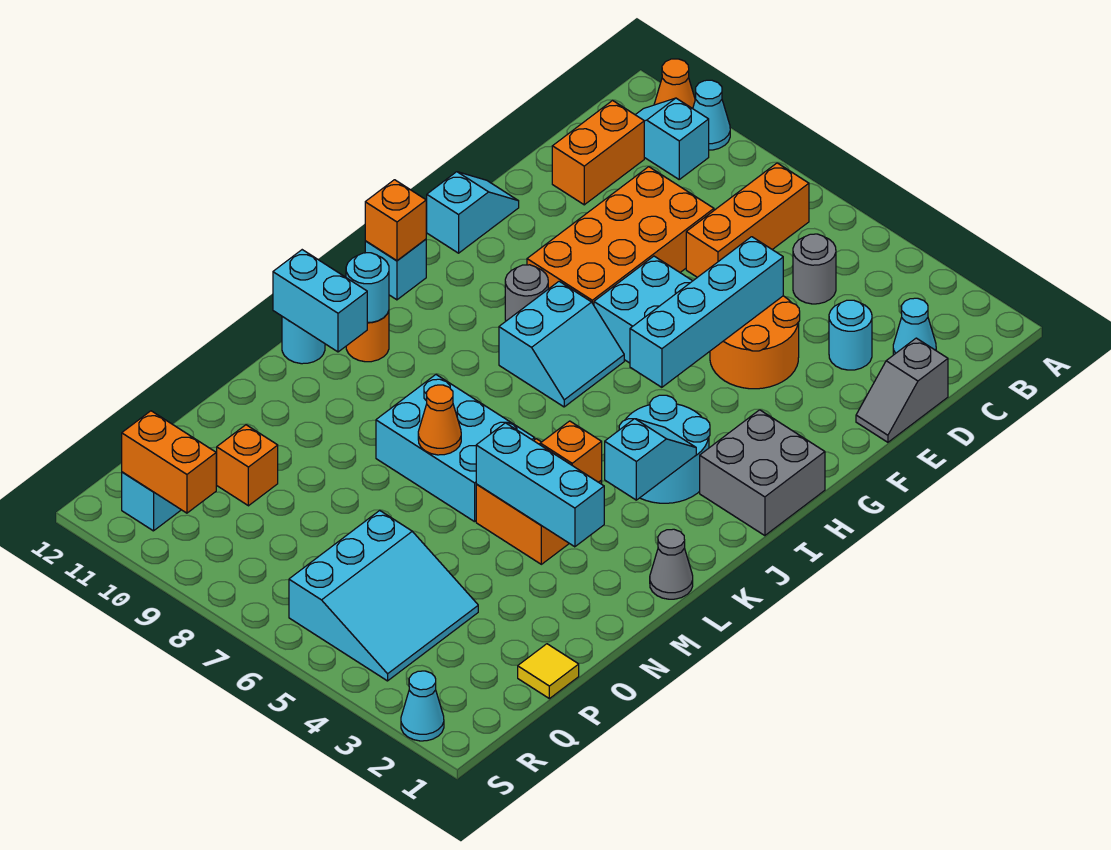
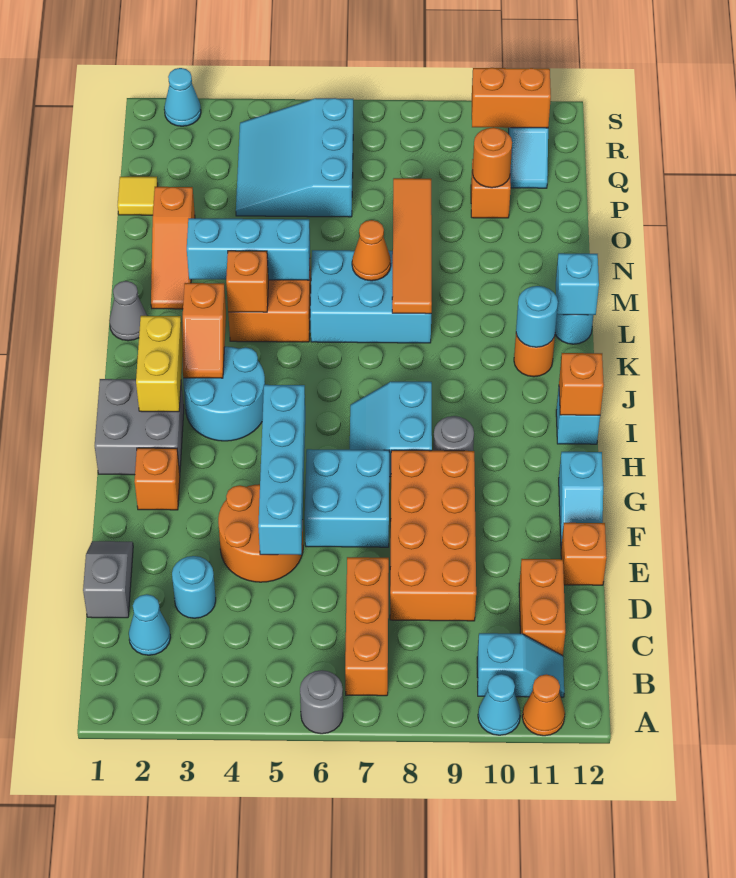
grey round brick C5 level 1 -> grey round brick A6 level 1
none -> orange brick E12 level 1
none -> orange brick G2 level 1
none -> yellow brick I2:J2 level 2
cyan slope J3:K3 level 2 top K -> orange slope J3:K3 level 2 top K
none -> orange tile L8:O8 level 2
cyan brick L11:L12 level 2 -> cyan brick L12 level 2
none -> orange slope M2:O2 level 1 top O
none -> orange round brick P10 level 2

